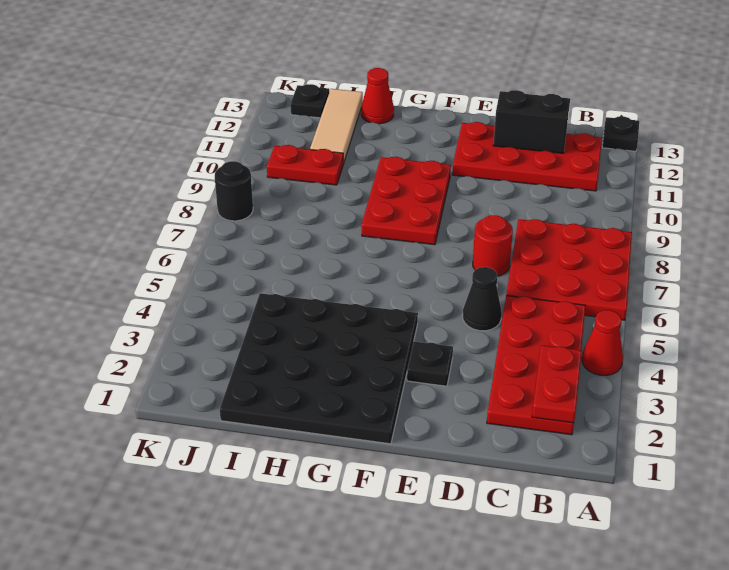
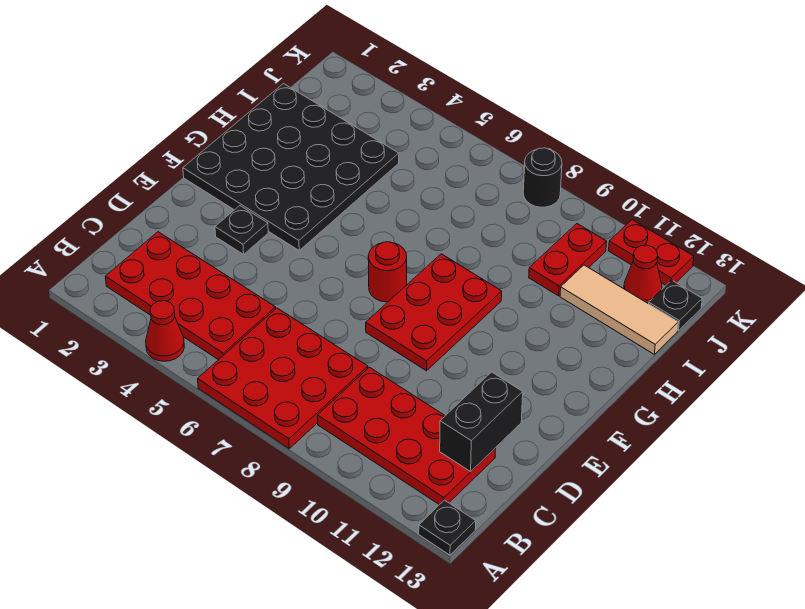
red plate B2:B3 level 2 -> red plate K11:K12 level 1
red plate B11:E12 level 1 -> red plate B9:C12 level 1
black cone D5 level 1 -> none
red round brick D7 level 1 -> red round brick F7 level 1
red plate F8:G10 level 1 -> red plate E8:G9 level 1
red cone H13 level 1 -> red cone J12 level 1

